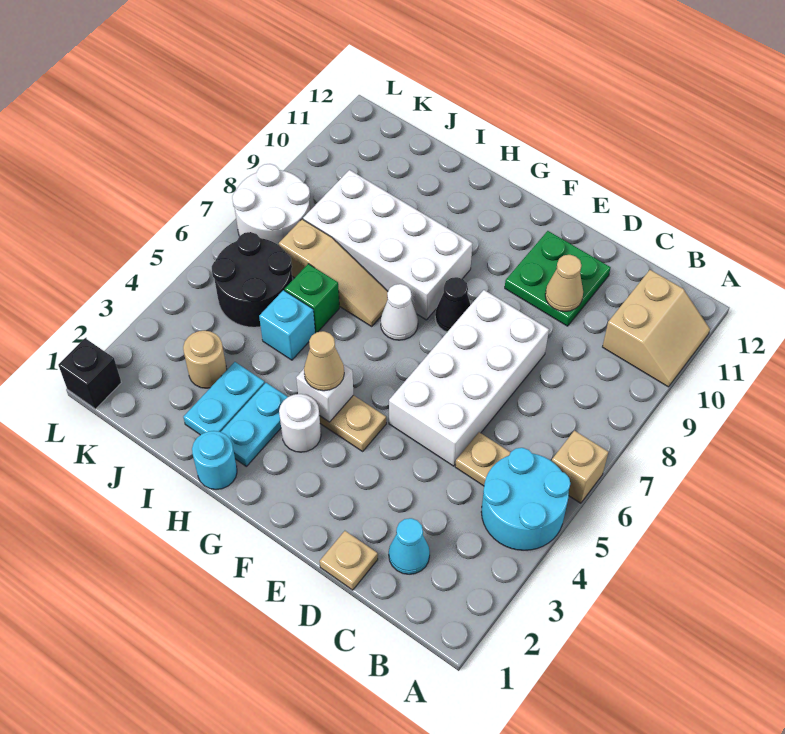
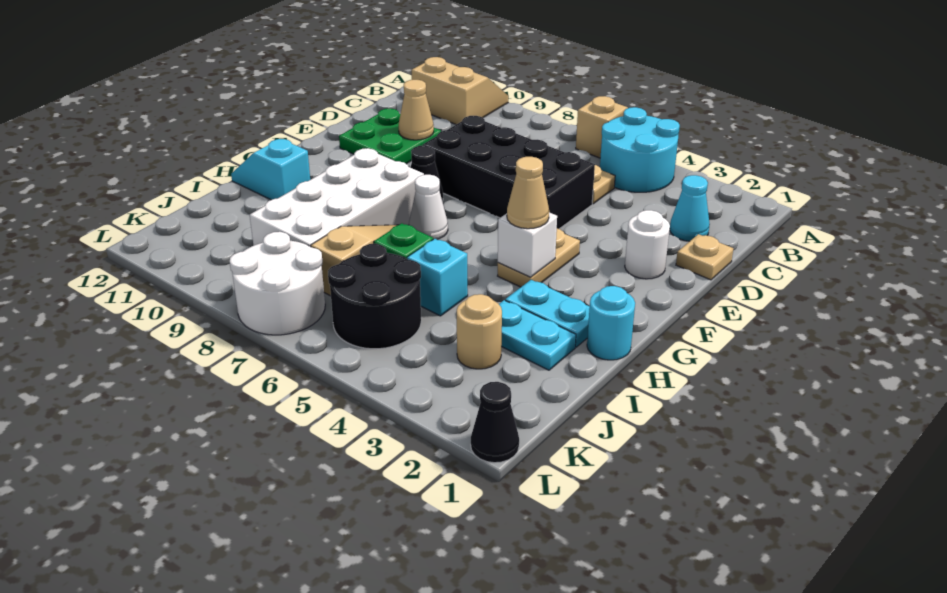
white brick D5:E8 level 1 -> black brick D5:E8 level 1
white round brick G3 level 1 -> white round brick E2 level 1
none -> cyan slope H11:H12 level 1 top 11
black brick L1 level 1 -> black cone L1 level 1

